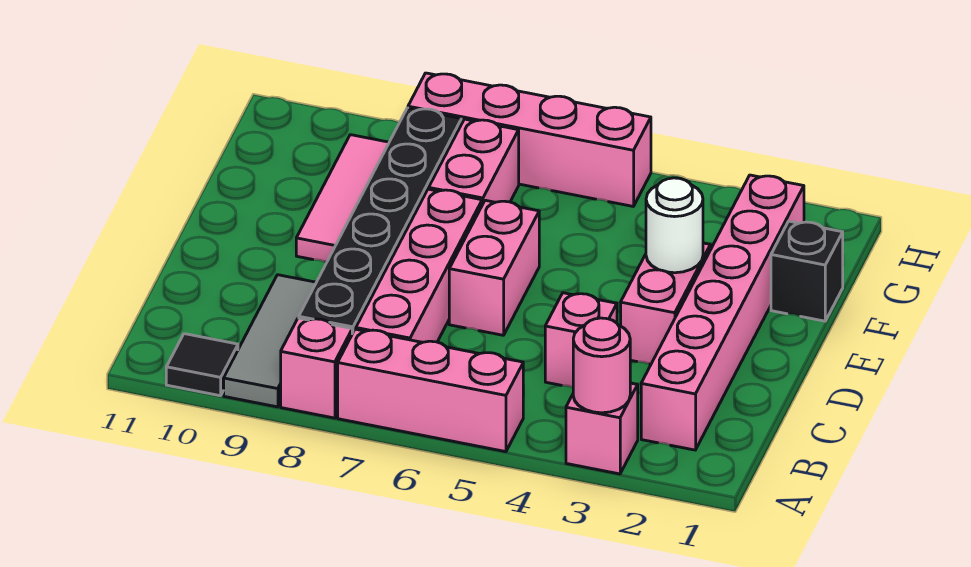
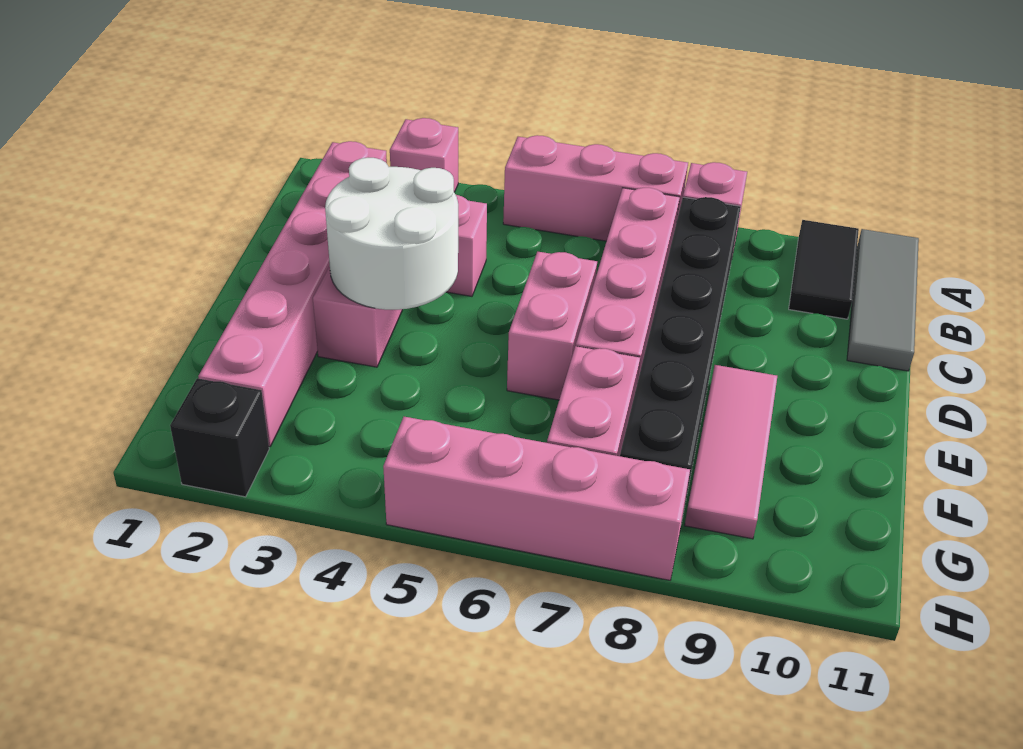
pink round brick A3 level 2 -> none
grey tile A9:C9 level 1 -> grey tile A11:C11 level 1
black tile A10 level 1 -> black tile A10:B10 level 1
white round brick E3 level 2 -> white round brick D3:E4 level 2
black brick F1 level 1 -> black brick H2 level 1

